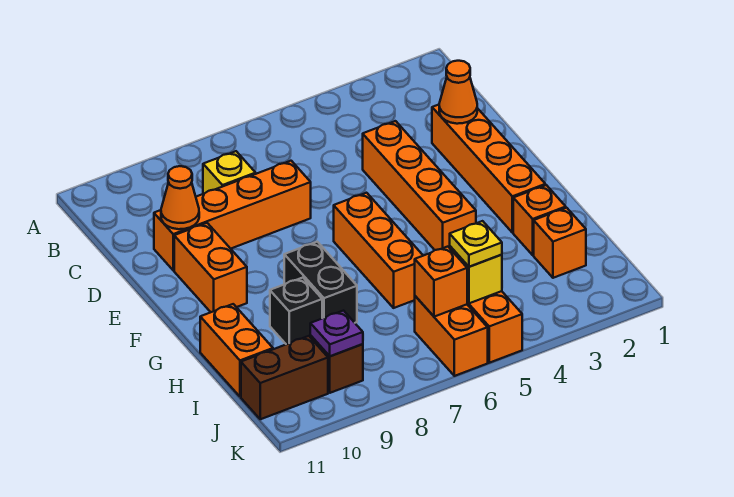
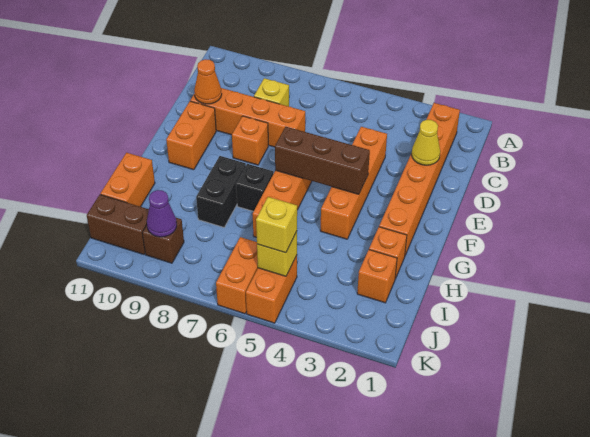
orange brick D2:G2 level 1 -> orange brick B2:G2 level 1
orange cone D2 level 2 -> yellow cone D2 level 2
none -> brown brick F4:F6 level 2
black brick H9 level 1 -> black brick G7 level 1
yellow plate J5 level 3 -> yellow brick J5 level 3
orange brick J6 level 2 -> orange brick E8 level 1
purple plate J9 level 2 -> purple cone J9 level 2

